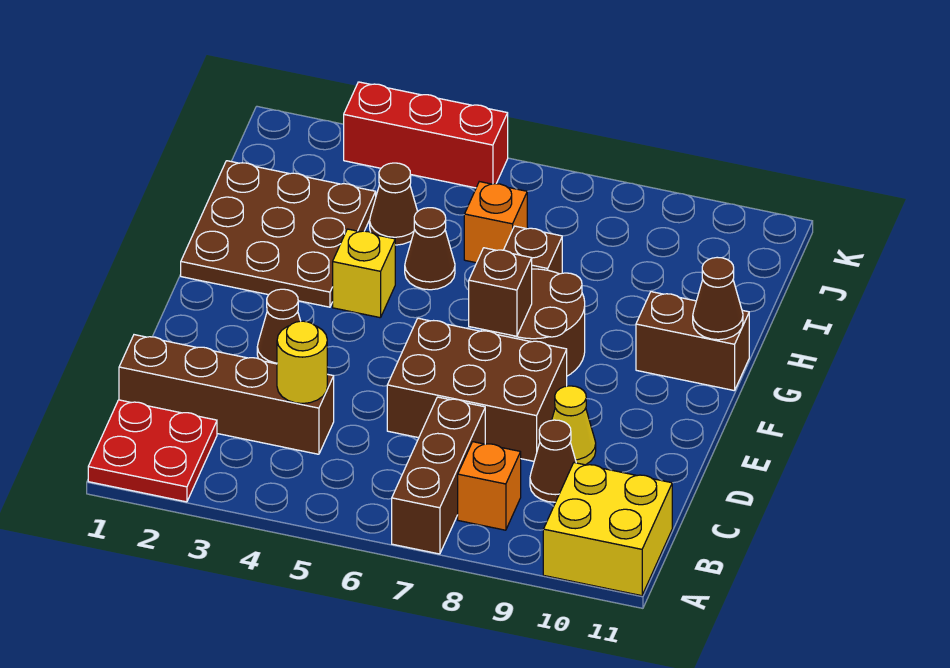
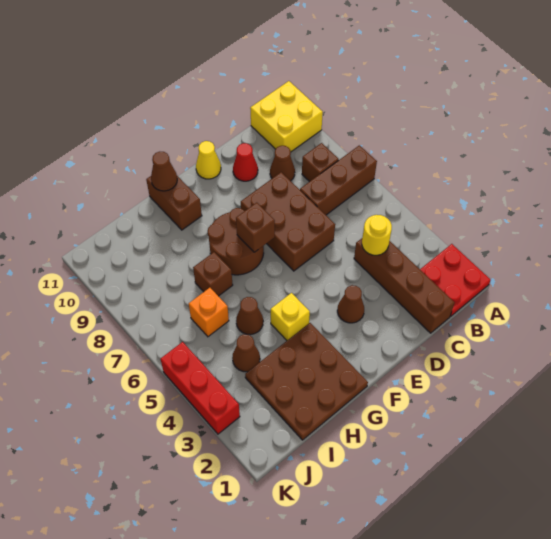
orange brick B8 level 1 -> brown brick B8 level 1
yellow cone D9 level 1 -> yellow cone E11 level 1
none -> red cone D10 level 1

